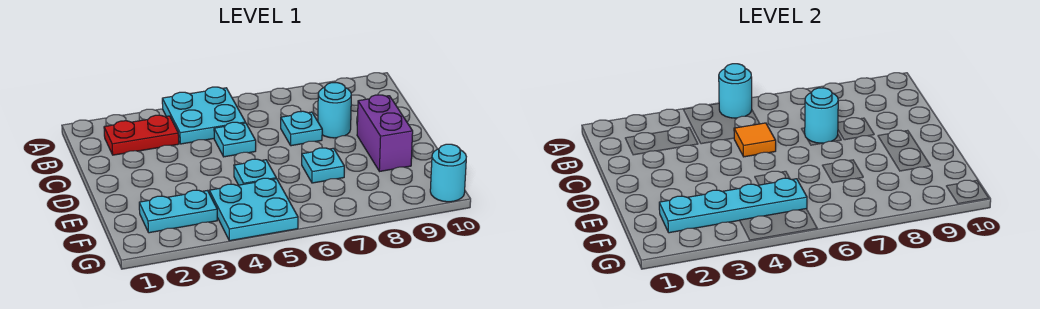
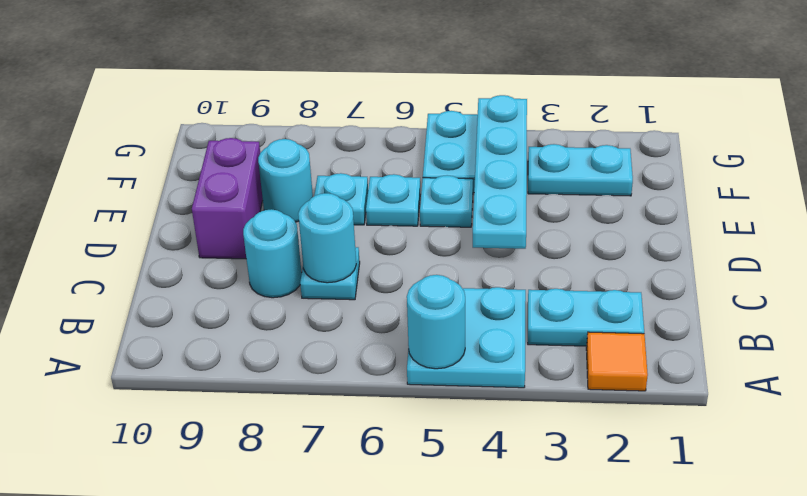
red plate B2:B3 level 1 -> cyan plate B2:B3 level 1
cyan plate C5 level 1 -> cyan plate E6 level 1
orange tile C5 level 2 -> orange tile A2 level 1
cyan plate F2:F5 level 2 -> cyan plate D4:G4 level 2
cyan round brick G10 level 1 -> cyan round brick E8 level 1

